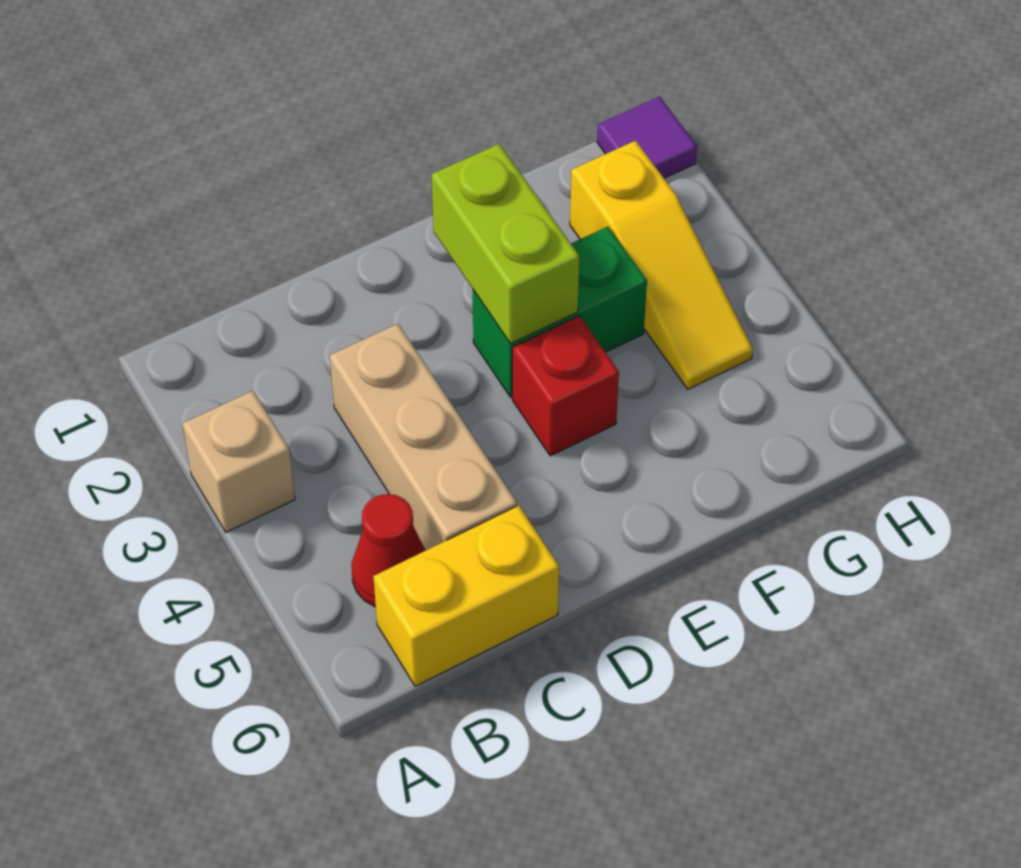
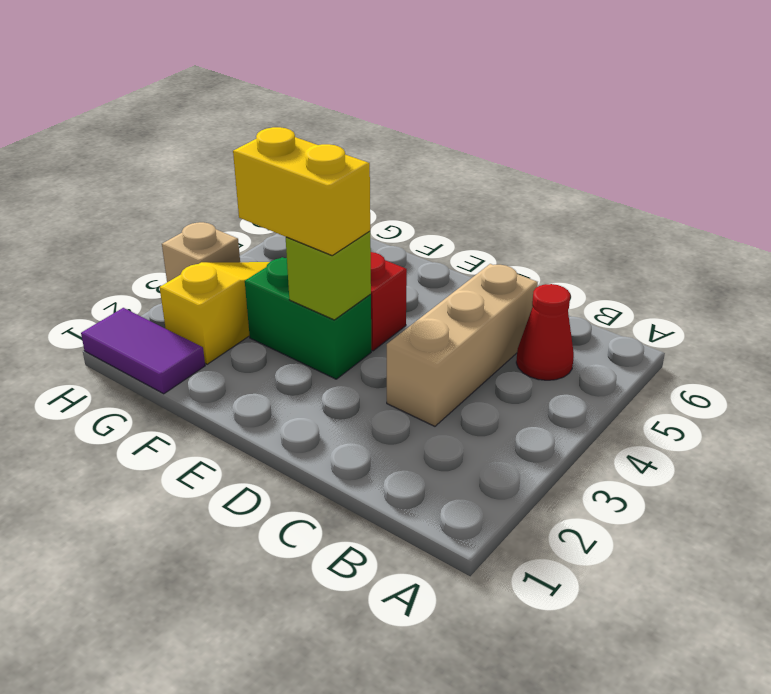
tan brick A3 level 1 -> tan brick H3 level 1
yellow brick B6:C6 level 1 -> yellow brick E3:F3 level 3
lime brick E2:E3 level 2 -> lime brick E3 level 2
purple tile H1 level 1 -> purple tile G1:H1 level 1

